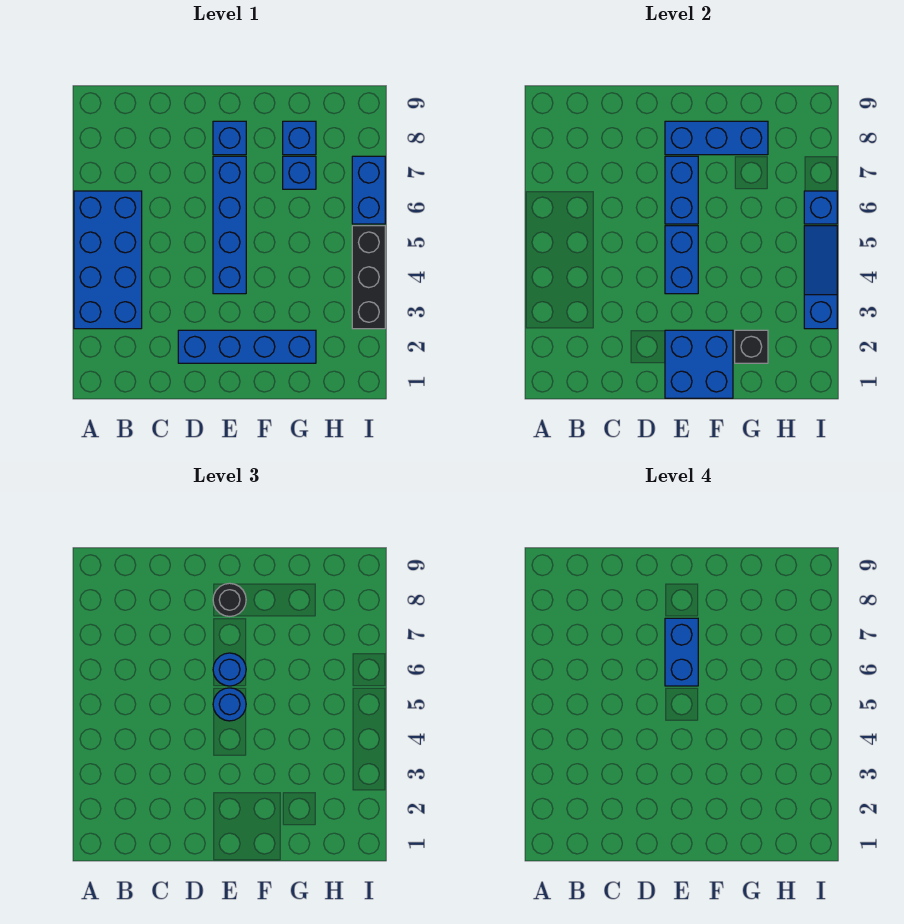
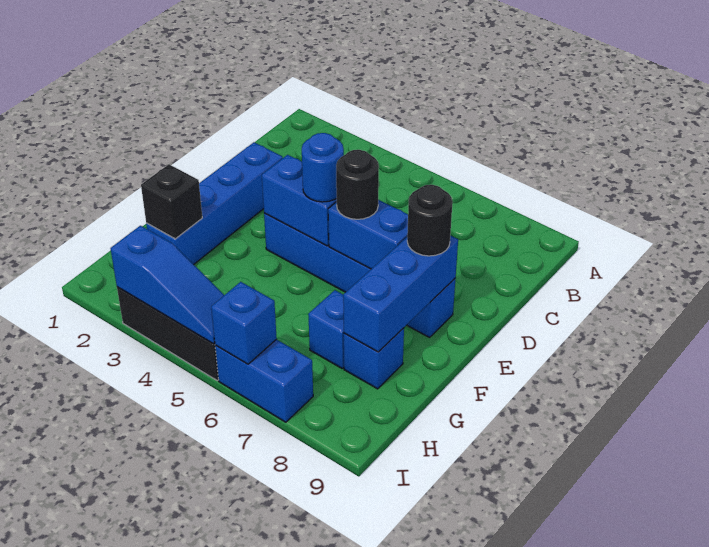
blue brick A3:B6 level 1 -> none
blue brick E1:F2 level 2 -> none
blue round brick E6 level 3 -> black round brick E6 level 3
blue brick E6:E7 level 4 -> none

